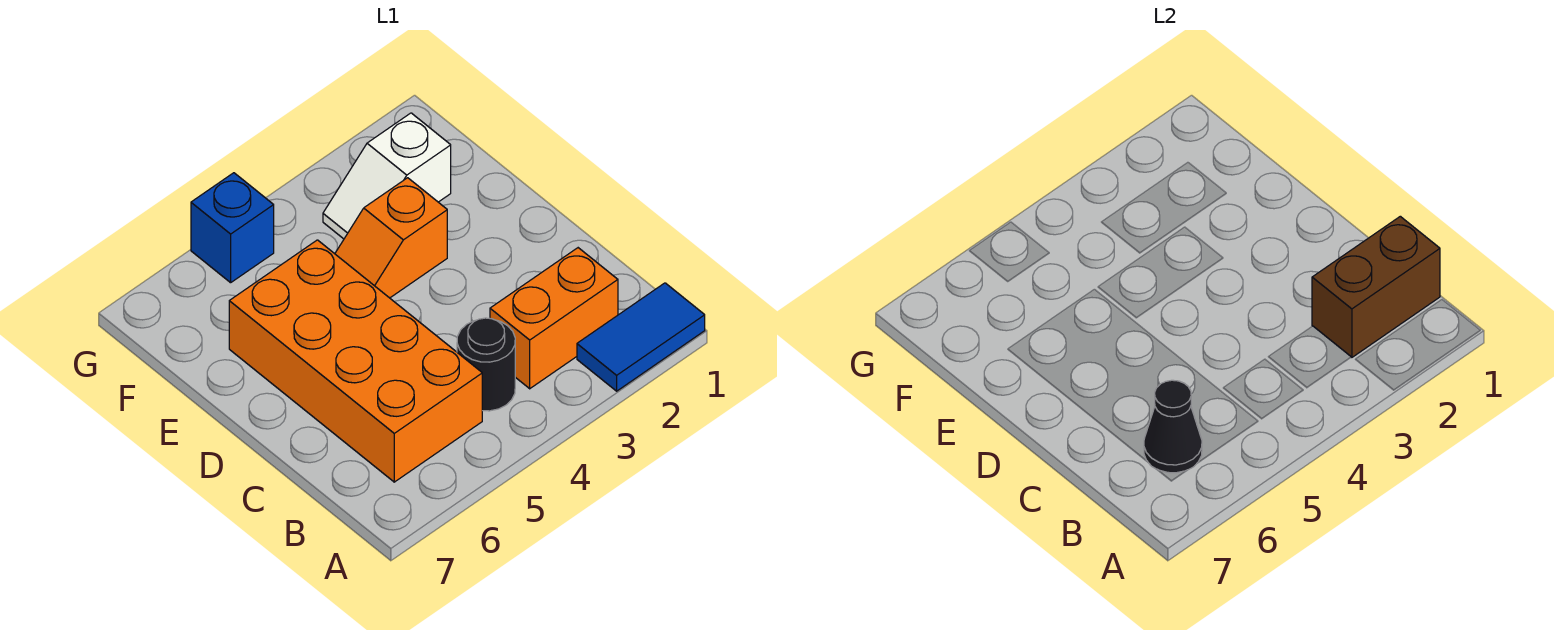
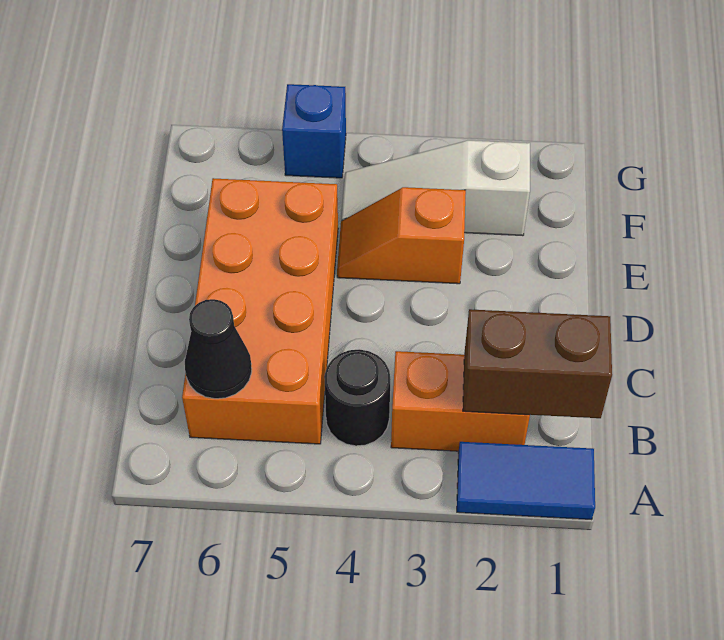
white slope F2:F3 level 1 top 2 -> white slope F2:F4 level 1 top 2

